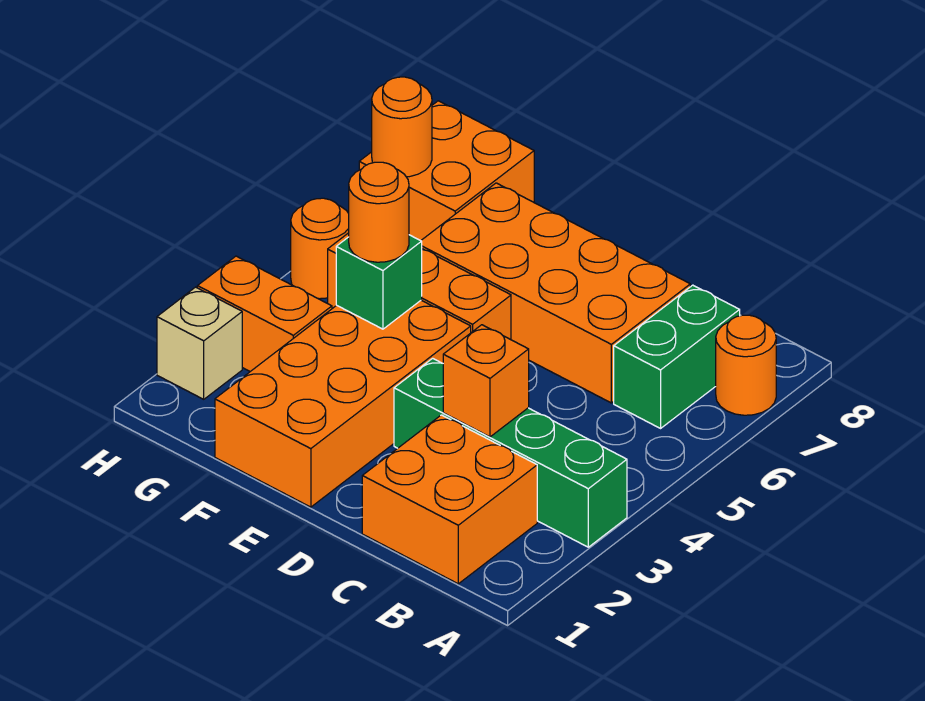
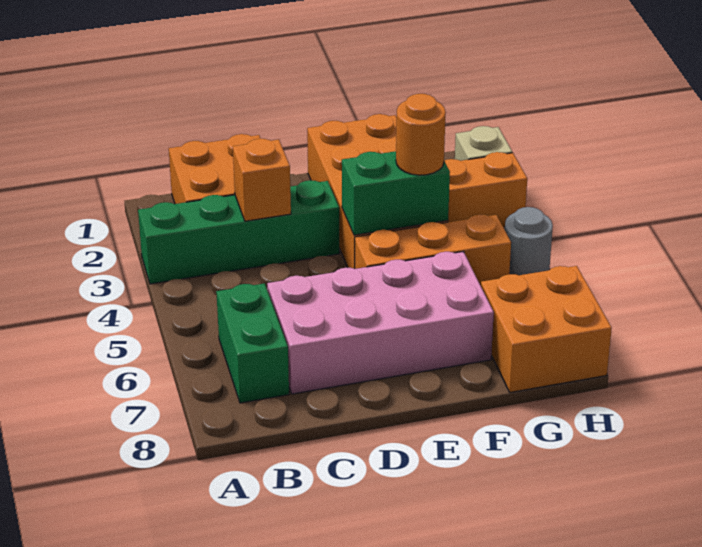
orange round brick A7 level 1 -> none
orange brick C6:F7 level 1 -> pink brick C6:F7 level 1
green brick F4 level 2 -> green brick E4:F4 level 2
orange round brick H5 level 1 -> grey round brick H5 level 1
orange round brick H7 level 2 -> none

